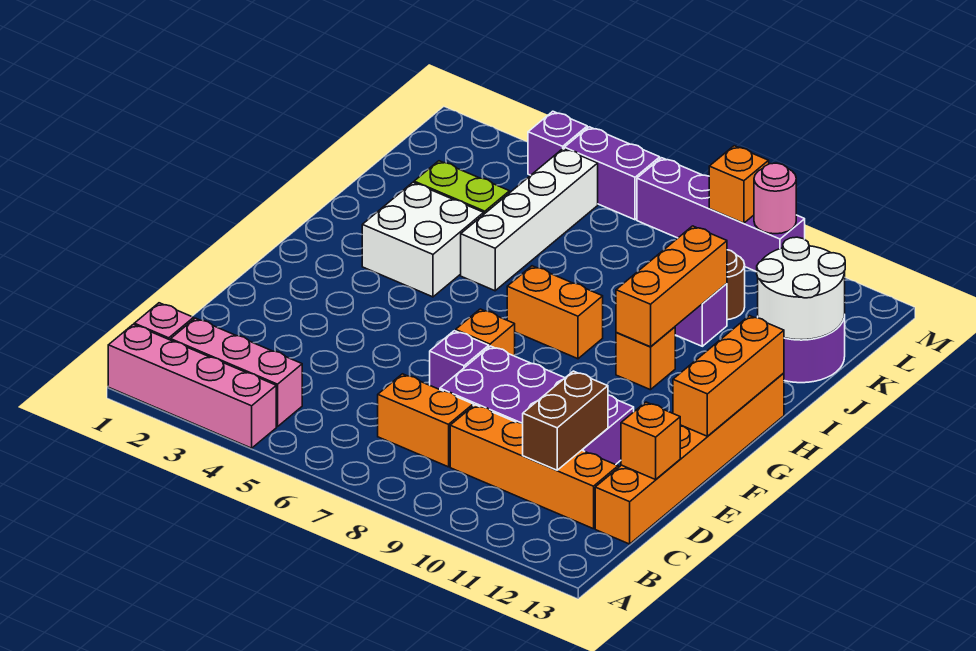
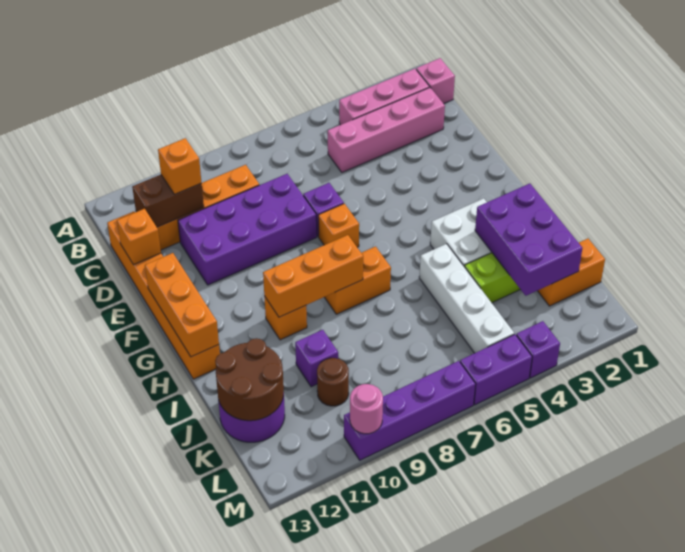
pink brick A1:A4 level 1 -> pink brick C2:C5 level 1
orange brick C7:C8 level 1 -> orange brick K1:K2 level 1
brown brick C11:D11 level 2 -> brown brick C11:C12 level 2
orange brick H10:J10 level 2 -> orange brick H8:H10 level 2
none -> purple brick I2:K3 level 2
white round brick J12:K13 level 2 -> brown round brick J12:K13 level 2
orange brick M9 level 2 -> orange brick C11 level 3

